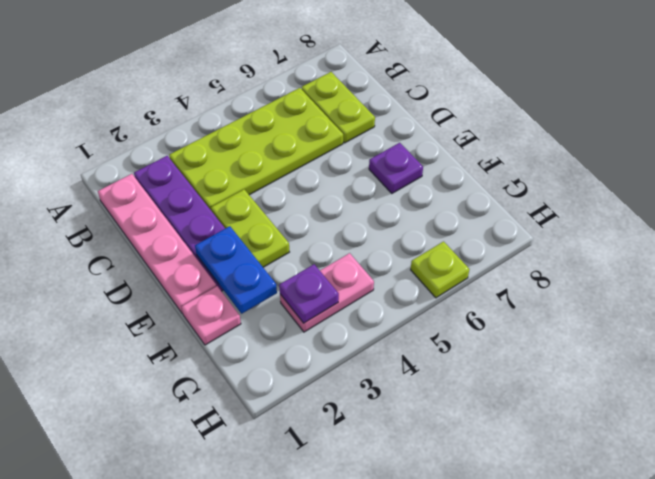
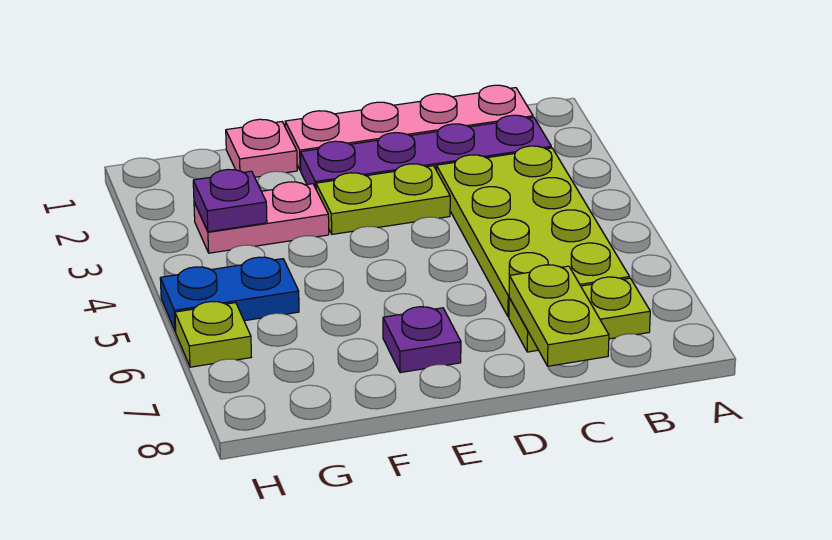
none -> lime plate C7:C8 level 2
blue plate E2:F2 level 2 -> blue plate G5:H5 level 1
pink plate G3:G4 level 1 -> pink plate F3:G3 level 1

